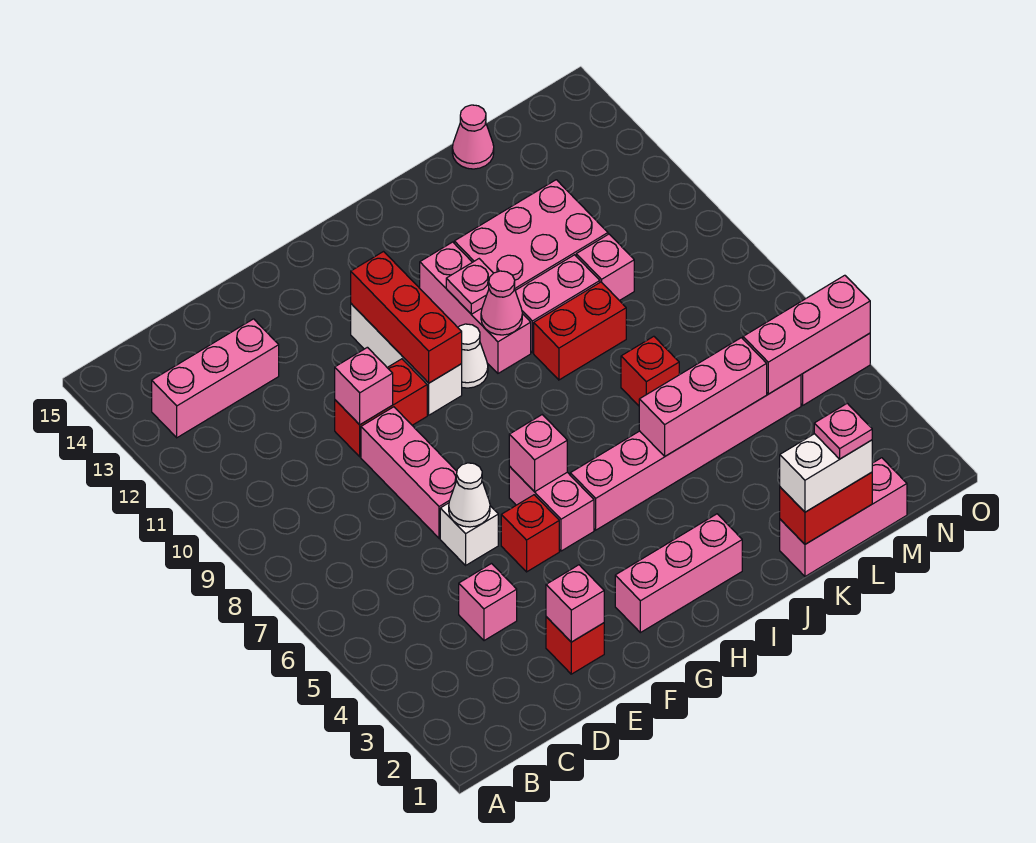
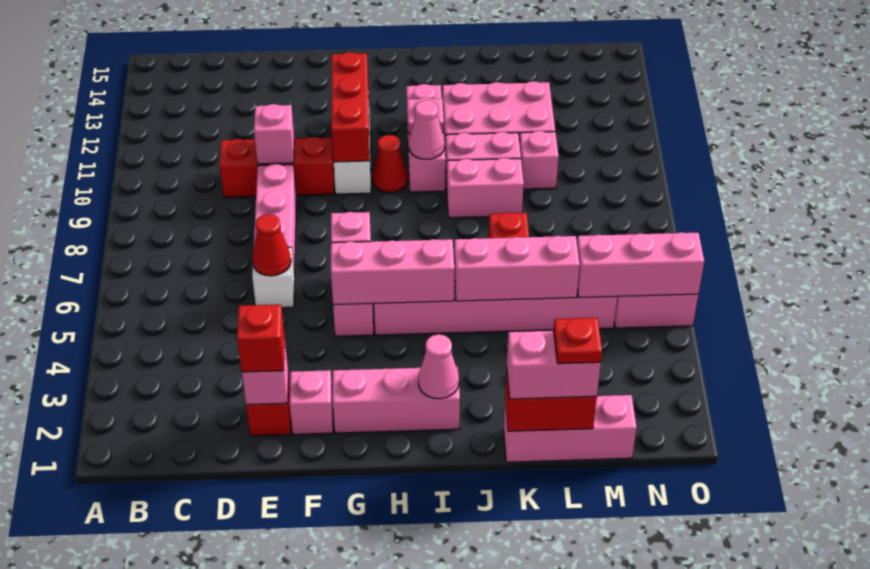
pink brick B13:D13 level 1 -> pink brick G5:I5 level 2
pink brick D4 level 1 -> pink brick F2 level 1
white cone E6 level 2 -> red cone E6 level 2
red brick E10:F10 level 1 -> red brick D10:F10 level 1
red brick F5 level 1 -> red brick E2 level 3
white cone H10 level 1 -> red cone H10 level 1
red brick J9:K9 level 1 -> pink brick J9:K9 level 1
white brick K1:L1 level 3 -> pink brick K1:L1 level 3
pink plate L1 level 4 -> red plate L1 level 4
pink cone L15 level 1 -> pink cone I2 level 2

